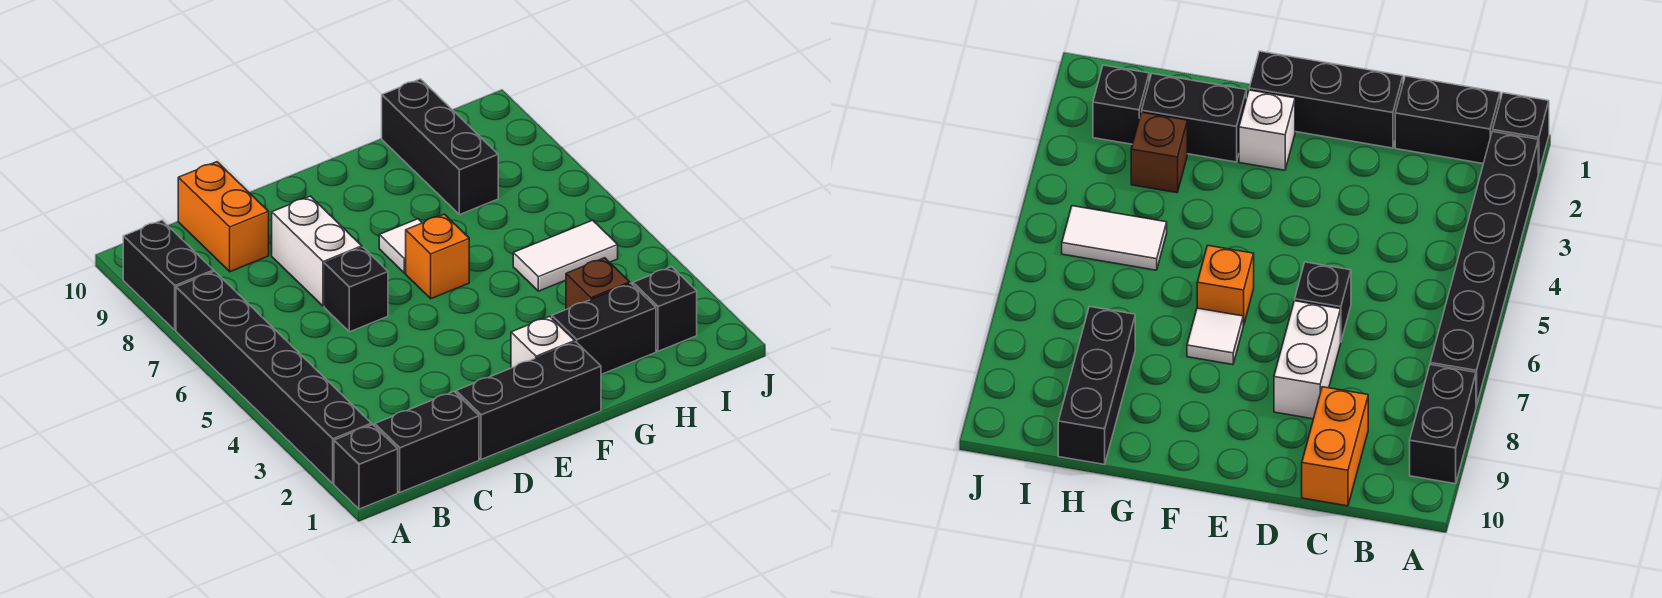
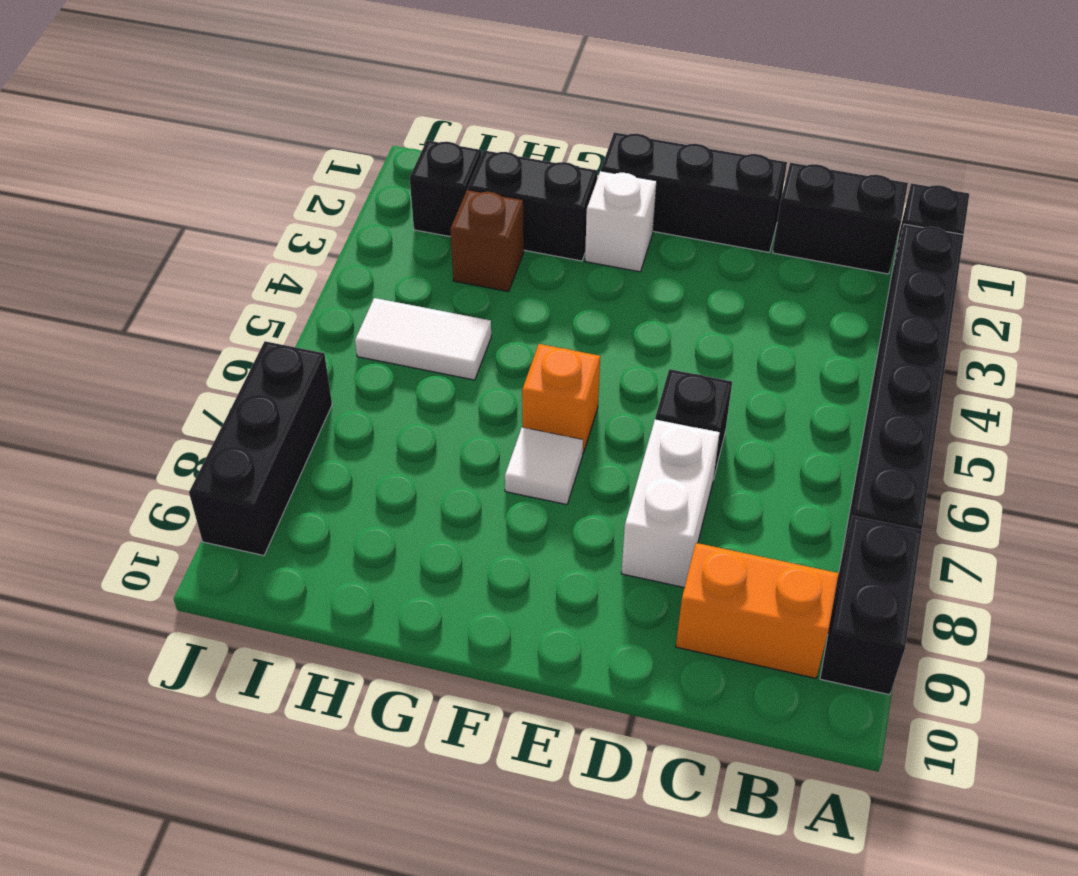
orange brick C9:C10 level 1 -> orange brick B9:C9 level 1
black brick H8:H10 level 1 -> black brick J7:J9 level 1

